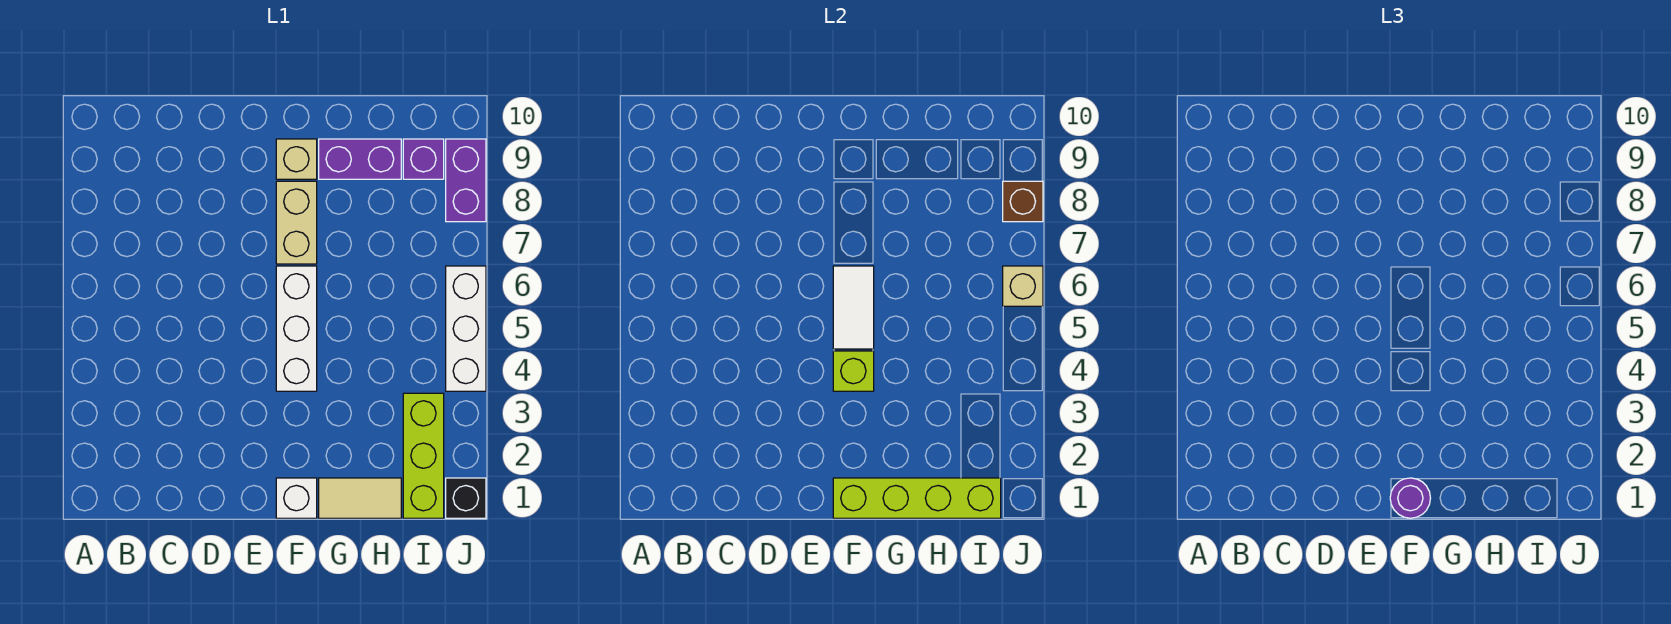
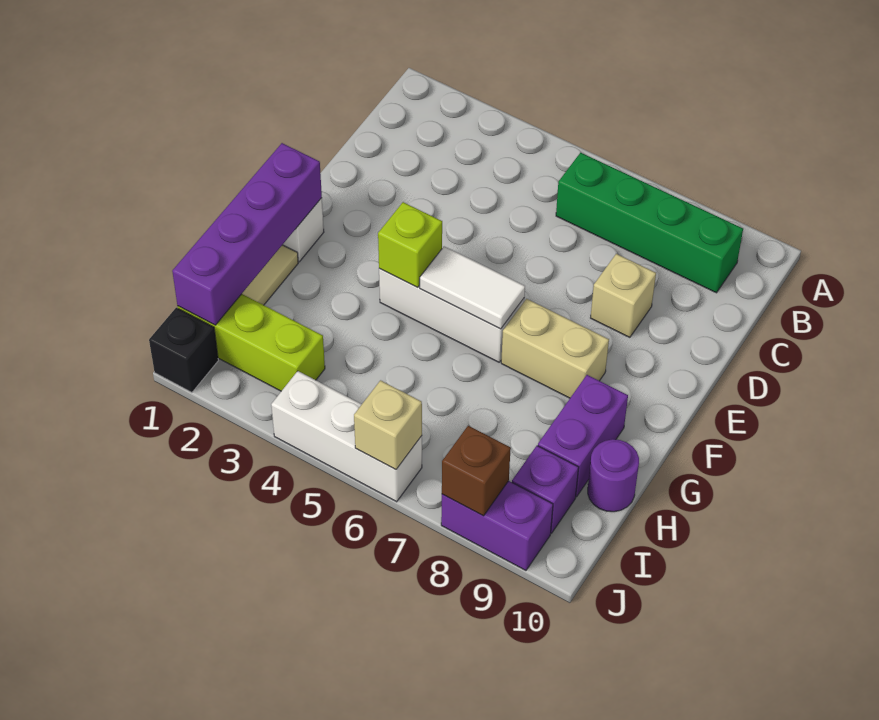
none -> green brick B6:B9 level 1
lime brick F1:I1 level 2 -> purple brick F1:I1 level 2
purple round brick F1 level 3 -> purple round brick H10 level 1
tan brick F9 level 1 -> tan brick D8 level 1

